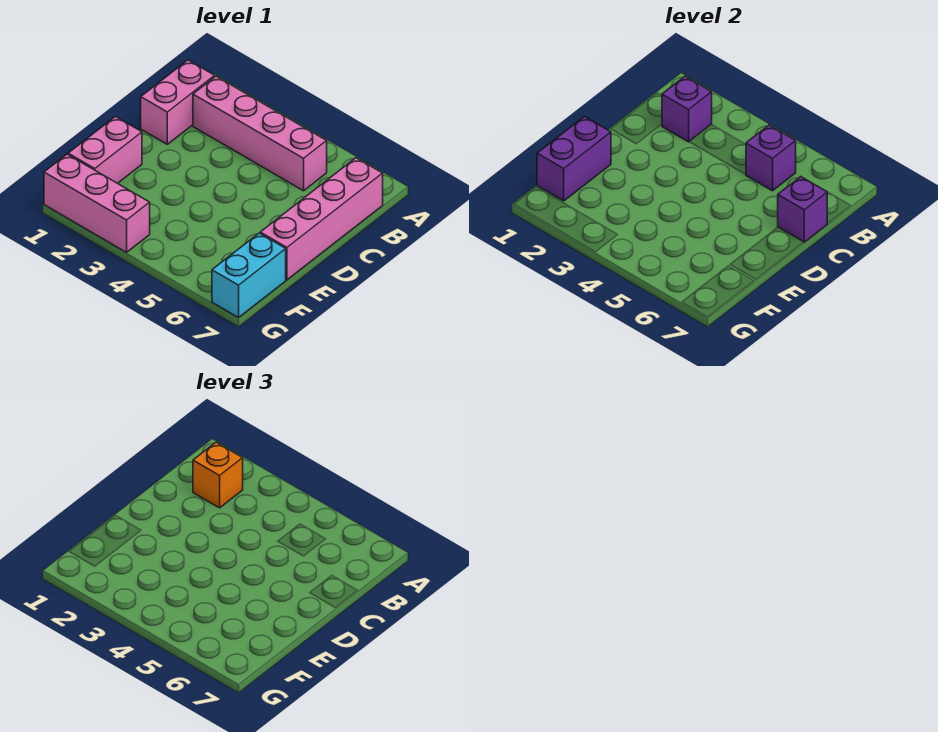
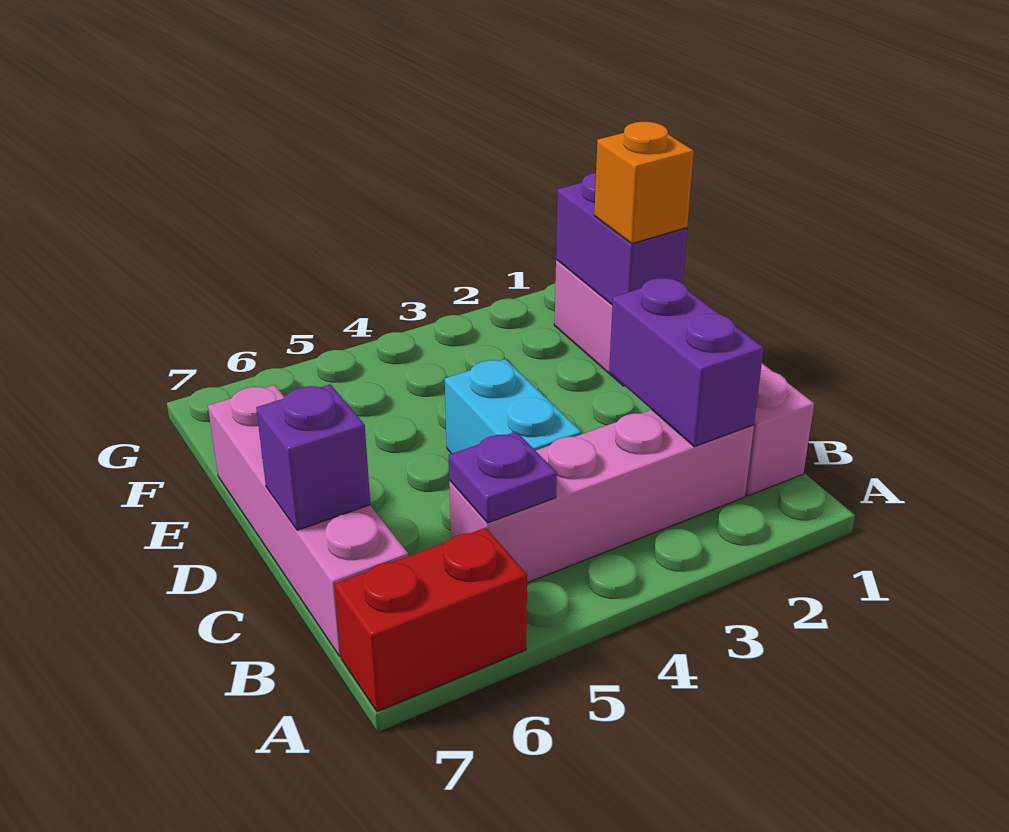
none -> red brick A6:A7 level 1
purple brick B2 level 2 -> purple brick B2:C2 level 2
orange brick B2 level 3 -> orange brick E1 level 3
purple brick B5 level 2 -> purple plate B5 level 2
cyan brick F7:G7 level 1 -> cyan brick C4:D4 level 1
pink brick G1:G3 level 1 -> none

